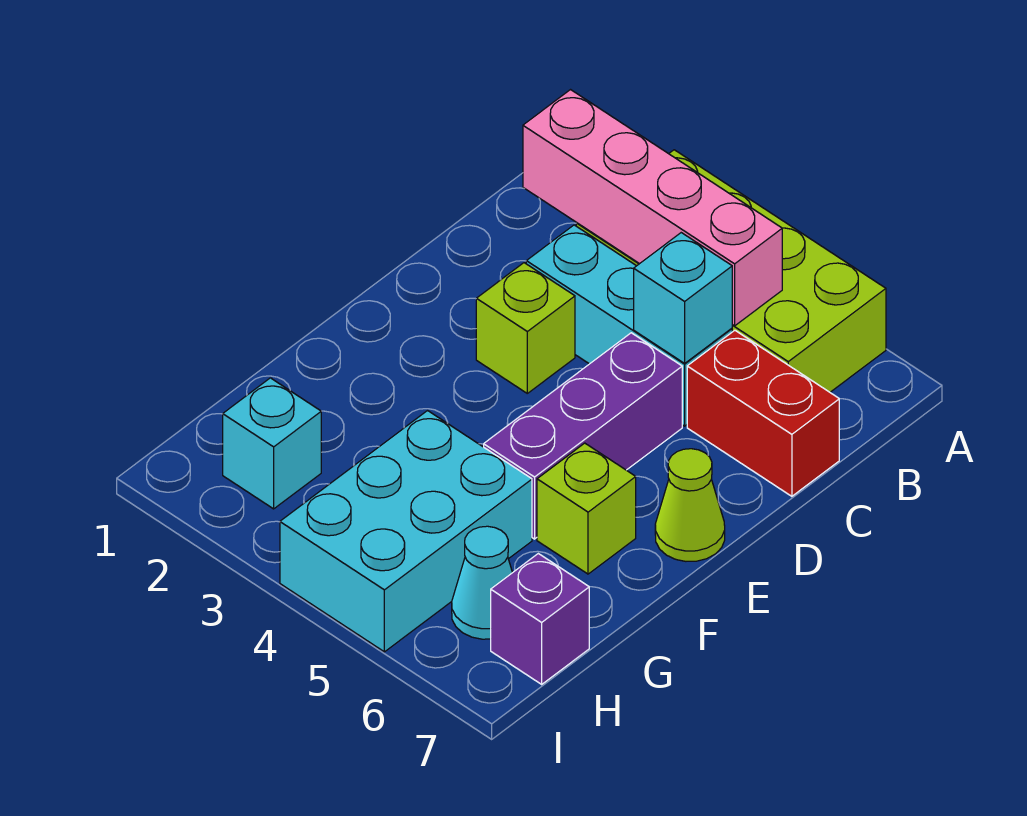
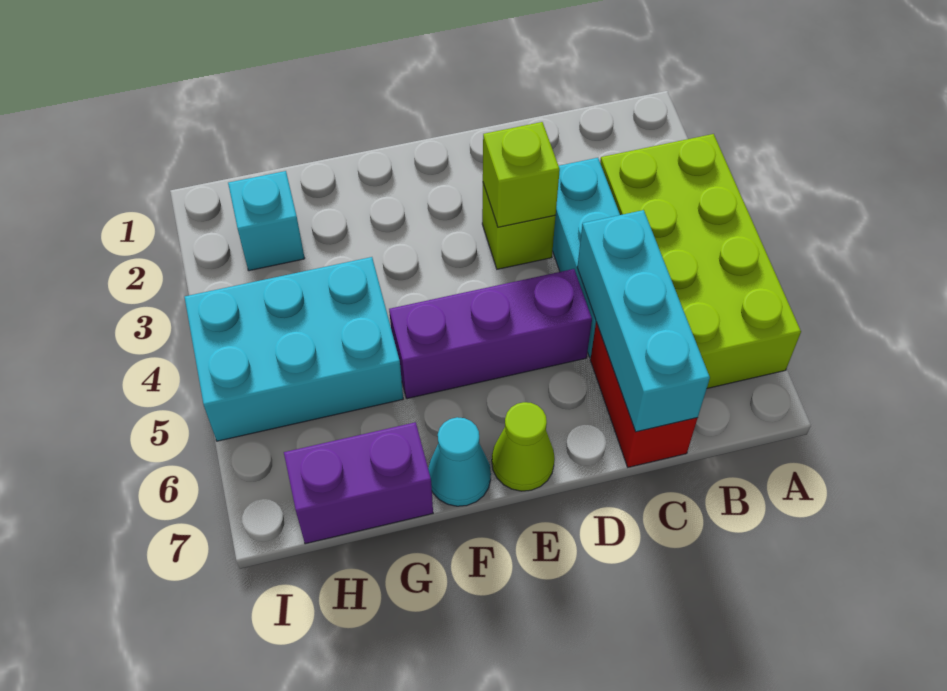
pink brick B2:B5 level 2 -> none
cyan brick C5 level 2 -> cyan brick C5:C7 level 2
lime brick F6 level 1 -> lime brick D3 level 2
cyan cone H6 level 1 -> cyan cone F7 level 1
purple brick H7 level 1 -> purple brick G7:H7 level 1

